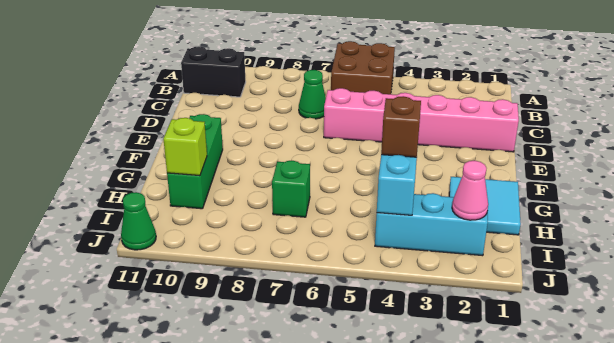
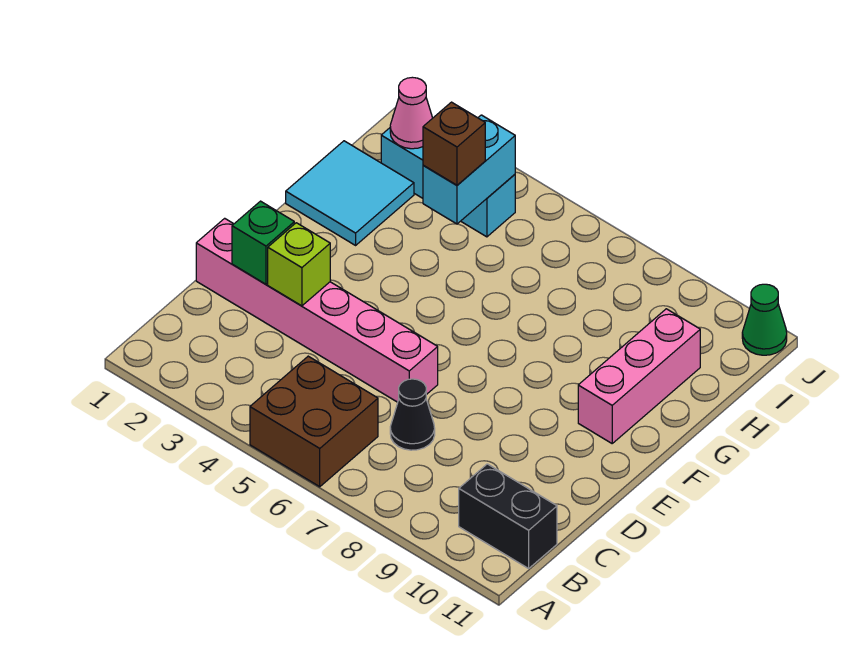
green cone C7 level 1 -> black cone C7 level 1
green brick F10:H10 level 1 -> pink brick F10:H10 level 1
green brick H7 level 1 -> green brick D2 level 2
lime brick H10 level 2 -> lime brick D3 level 2

